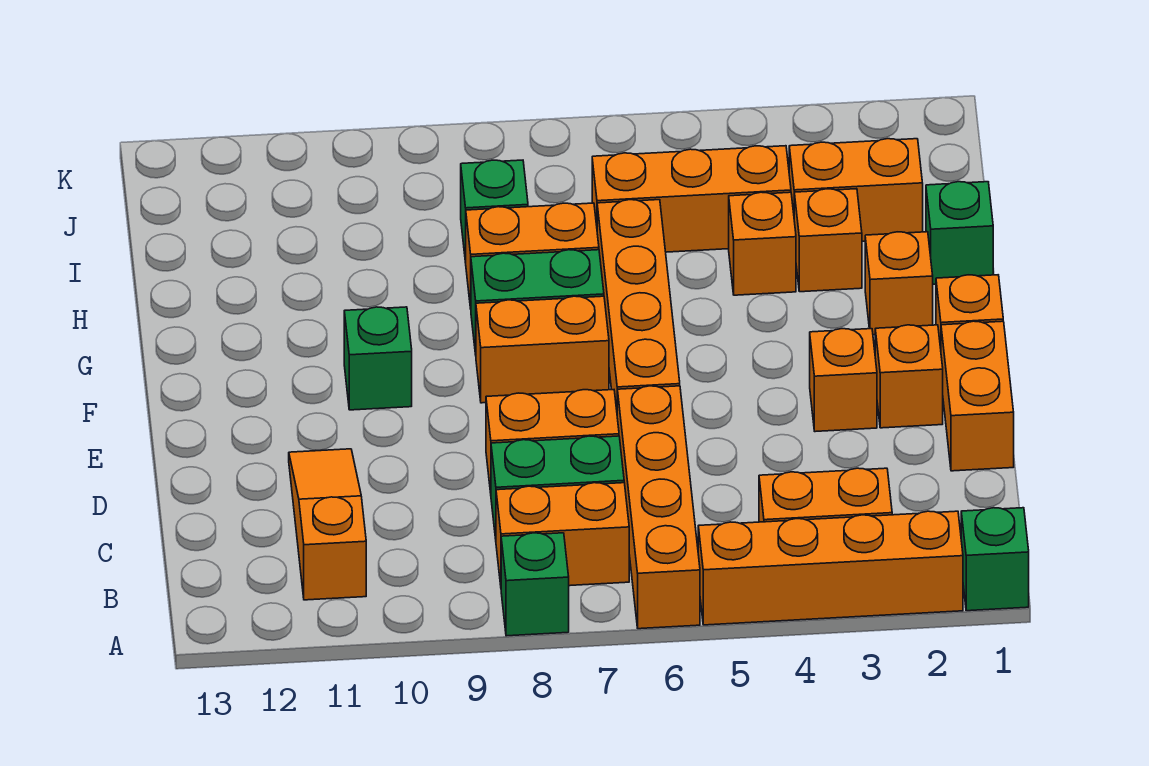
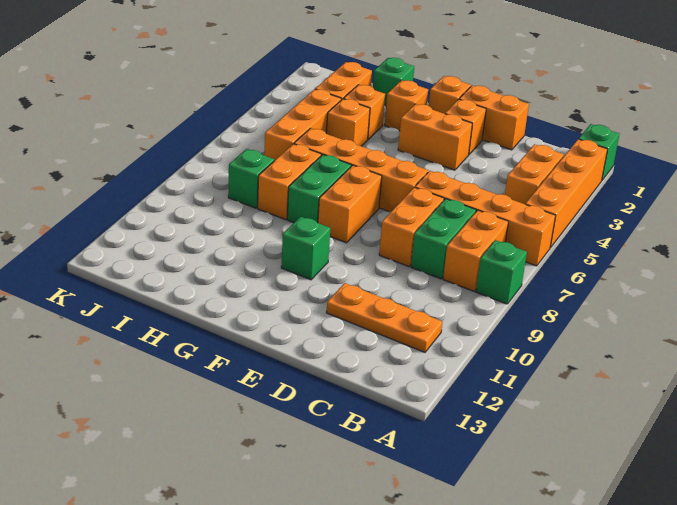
orange slope B11:D11 level 1 top B -> orange plate B11:D11 level 1
orange brick E3 level 1 -> orange brick E3:F3 level 1

